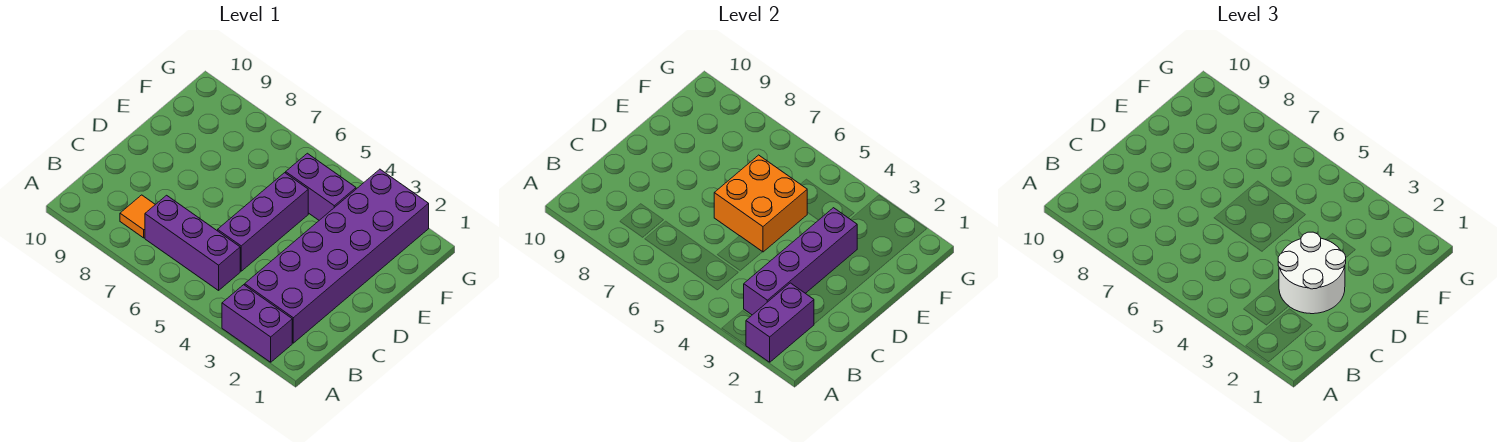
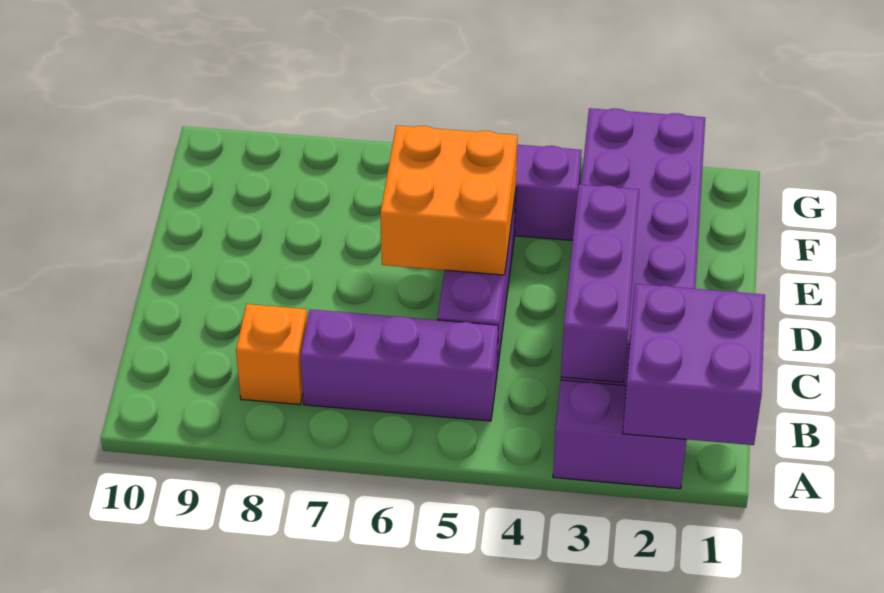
purple brick A2:B2 level 2 -> purple brick A1:B2 level 2
purple brick B3:E3 level 2 -> purple brick B3:D3 level 2
orange tile B8 level 1 -> orange brick B8 level 1
white round brick C2:D3 level 3 -> none

